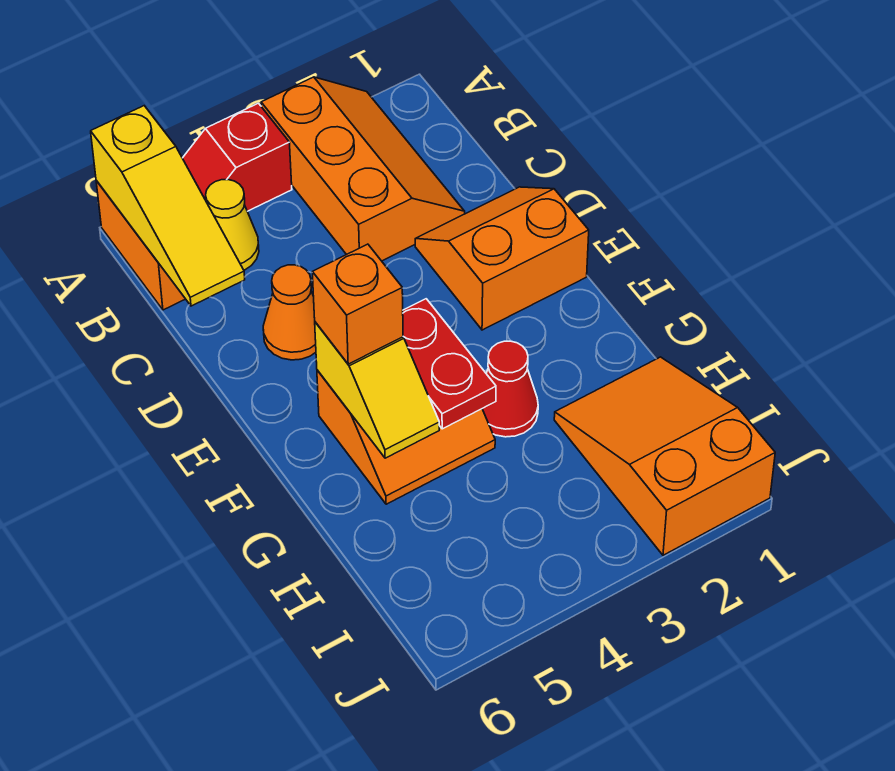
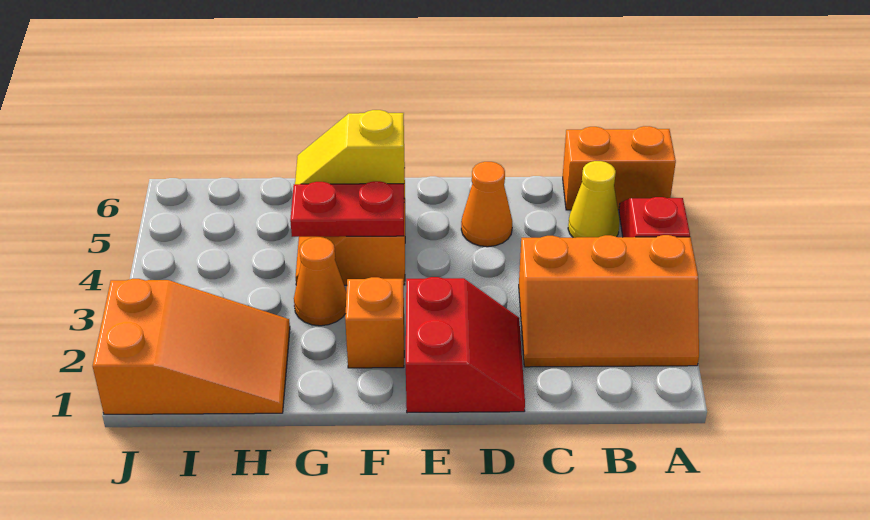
yellow slope A6:C6 level 2 top A -> none
orange slope D1:E2 level 1 top E -> red slope D1:E2 level 1 top E
orange brick F5 level 3 -> orange brick F2 level 1
red cone G3 level 1 -> orange cone G3 level 1

